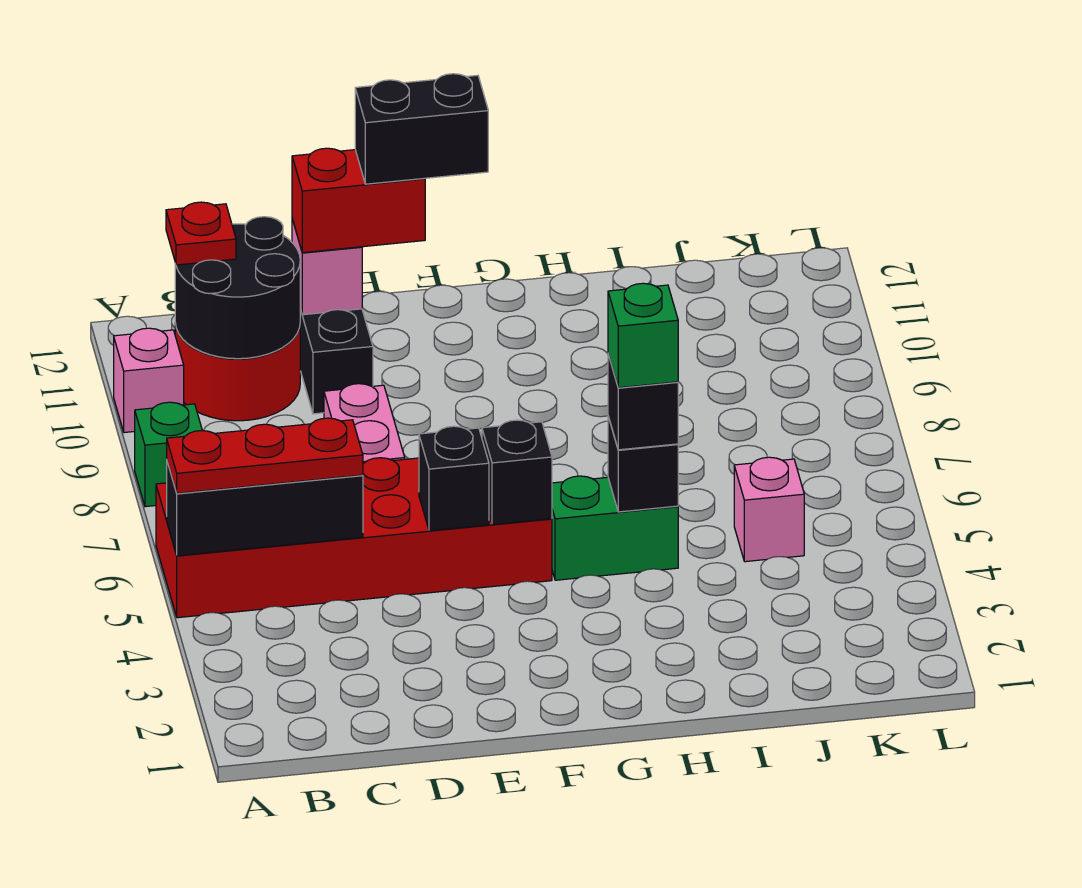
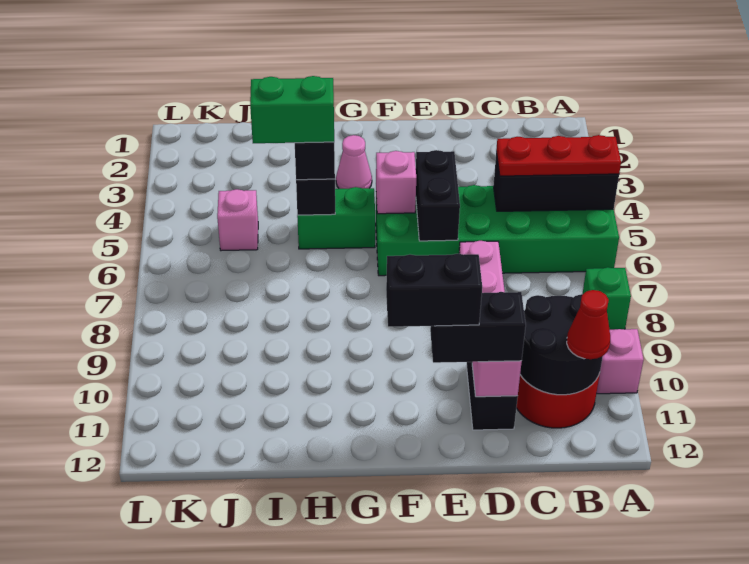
red brick A5:F6 level 1 -> green brick A5:F6 level 1
red plate B11 level 3 -> red cone B11 level 3
red brick D11:E11 level 3 -> black brick D11:E11 level 3
black brick E5 level 2 -> black brick E5:E6 level 2
black brick F5 level 2 -> pink brick F5 level 2
none -> pink cone G3 level 1
green brick H5 level 4 -> green brick H5:I5 level 4

